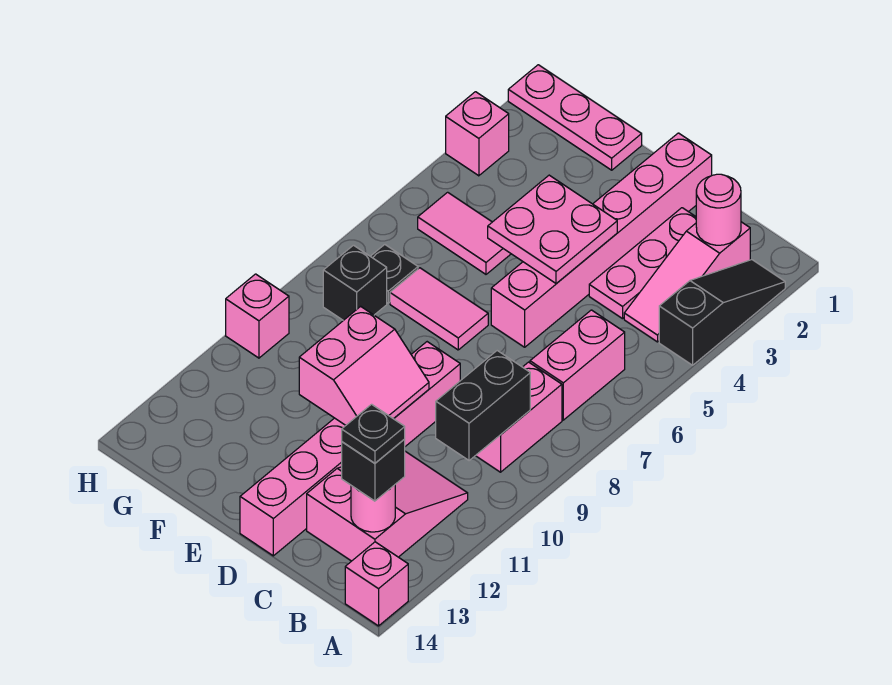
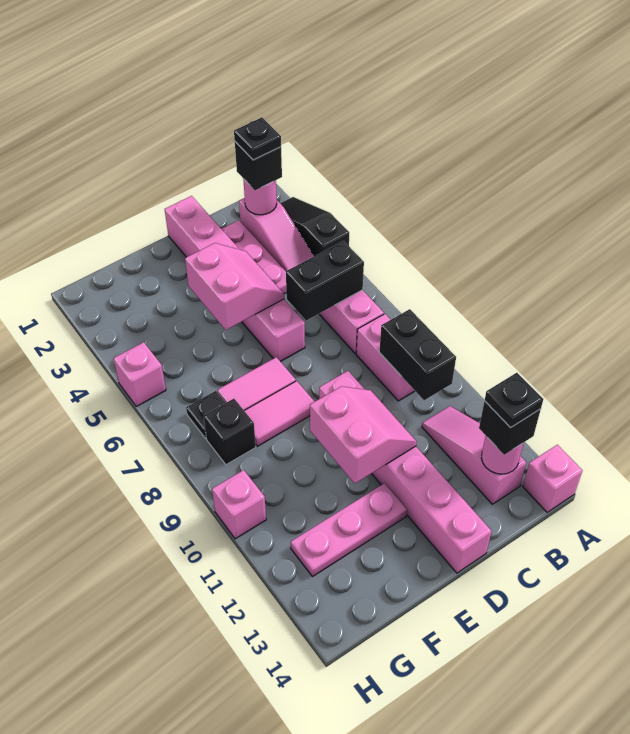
none -> black brick B2 level 3
none -> black plate B2 level 4
none -> black brick B6:C6 level 2
pink slope B11:C13 level 1 top 13 -> pink slope B11:B13 level 1 top 13
pink plate D4:E5 level 2 -> pink slope D4:E5 level 2 top E
pink plate F1:H1 level 1 -> pink plate E12:G12 level 1
pink tile F5:G5 level 1 -> pink tile E8:F8 level 1
pink brick H3 level 1 -> pink brick H5 level 1

